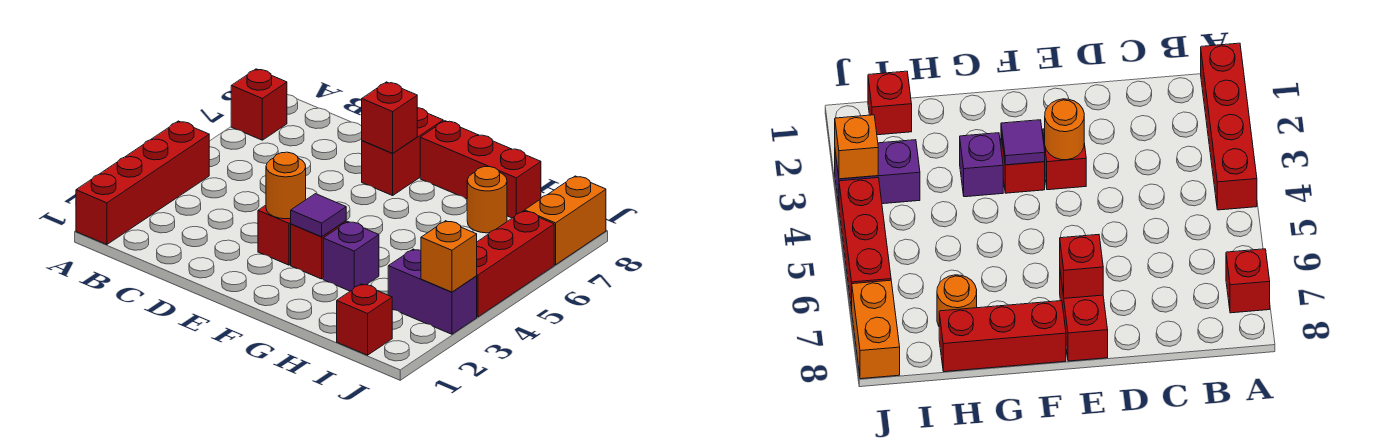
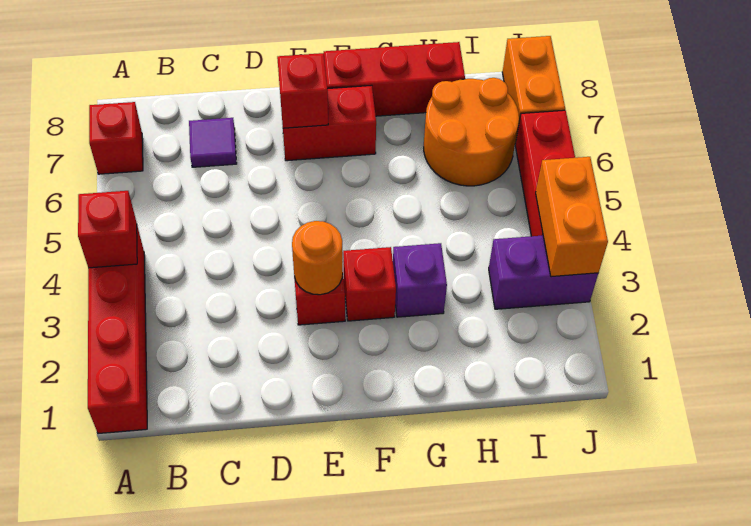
red brick E7:E8 level 1 -> red brick E7:F7 level 1
purple tile F3 level 2 -> purple tile C7 level 1
orange round brick H7 level 1 -> orange round brick H6:I7 level 1
red brick I1 level 1 -> red brick A4 level 2
orange brick J3 level 2 -> orange brick J3:J4 level 2

